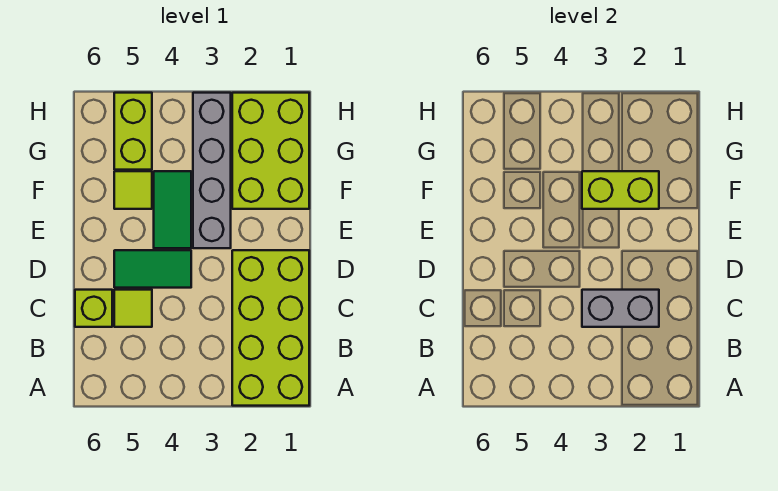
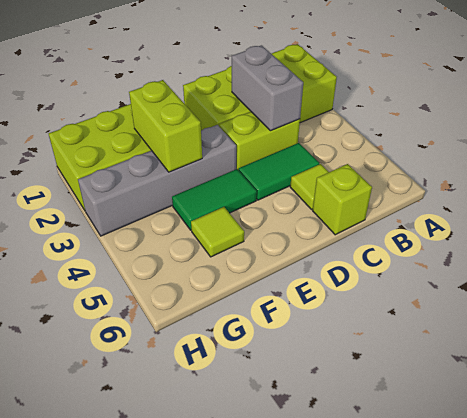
green tile D4:D5 level 1 -> green tile C4:D4 level 1
lime brick G5:H5 level 1 -> lime brick C3:D3 level 1

